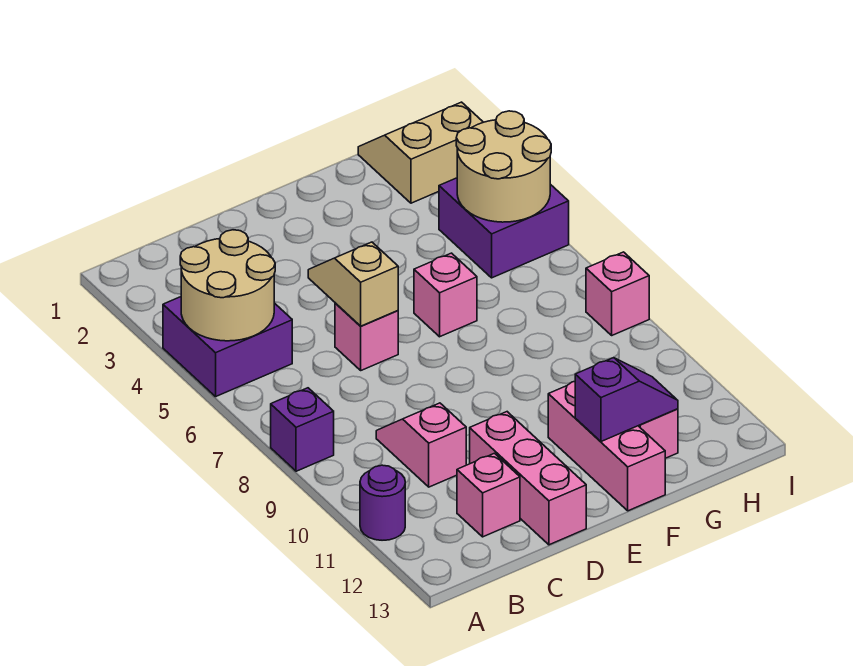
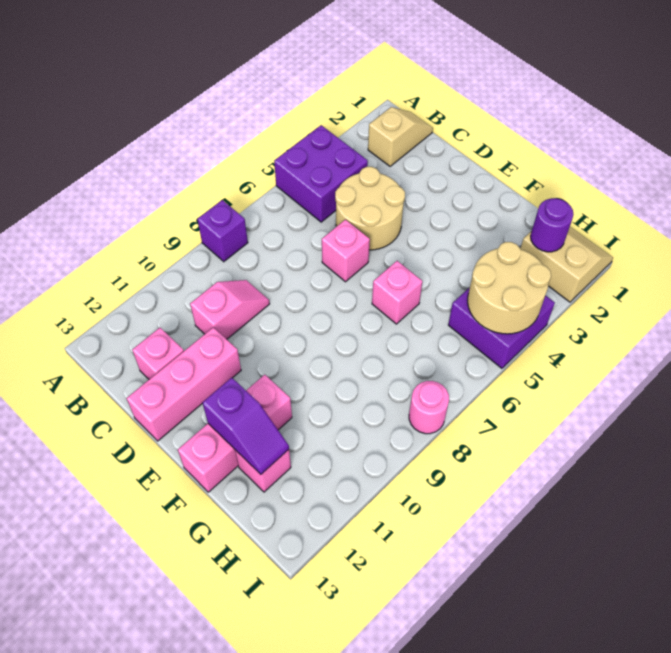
tan round brick A4:B5 level 2 -> tan round brick C4:D5 level 1
purple round brick A11 level 1 -> purple round brick H2 level 2
tan slope D5:D6 level 2 top 6 -> tan slope B1:B2 level 1 top 2
pink brick I8 level 1 -> pink round brick I8 level 1

